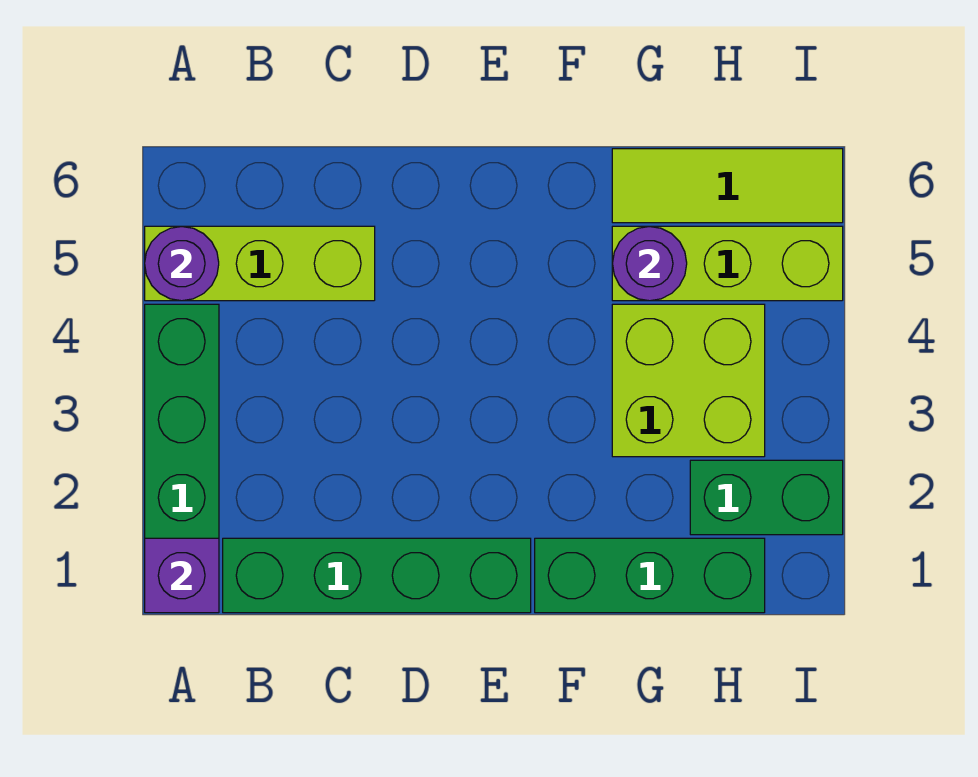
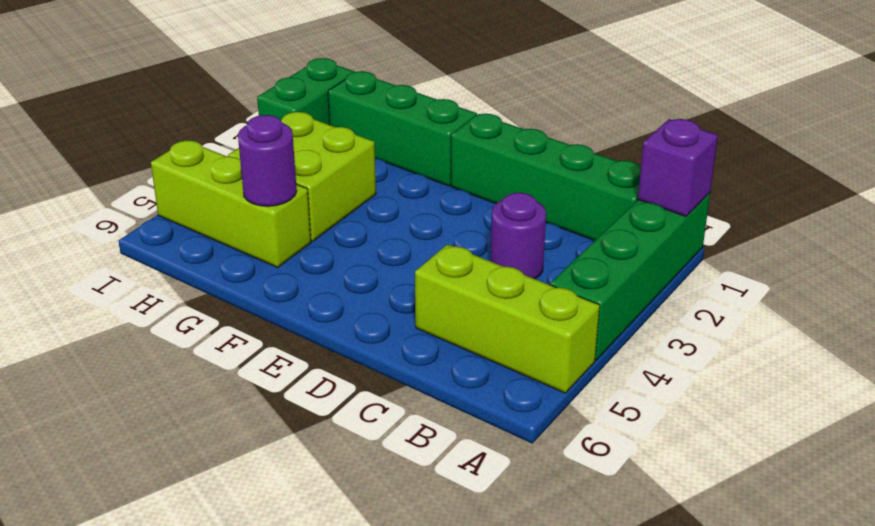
purple round brick A5 level 2 -> purple round brick C3 level 1
lime tile G6:I6 level 1 -> none
green brick H2:I2 level 1 -> green brick I1:I2 level 1

